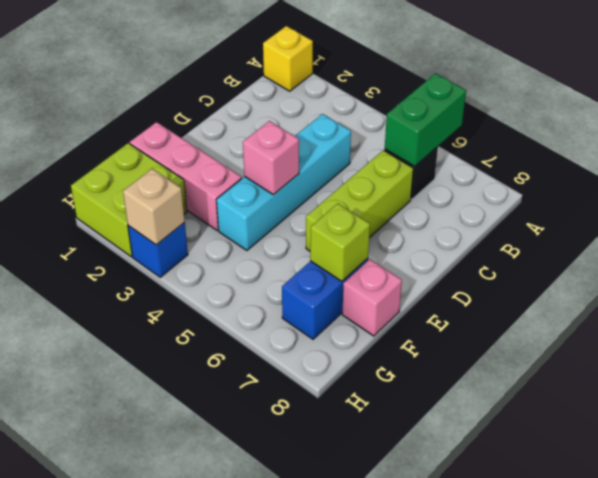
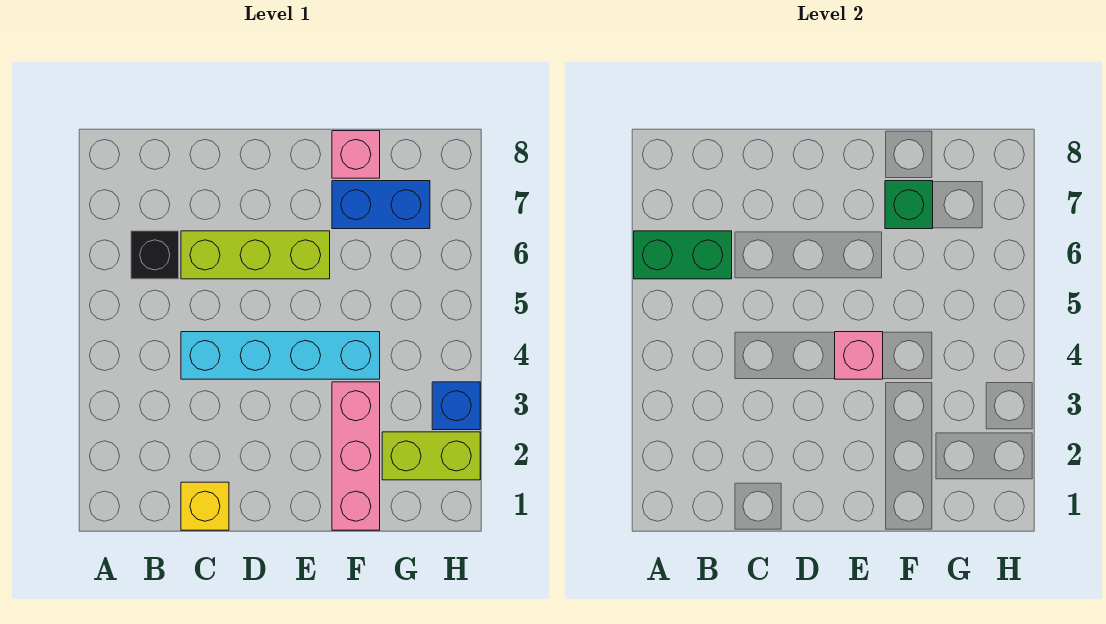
yellow brick A1 level 1 -> yellow brick C1 level 1
lime brick F7 level 2 -> green brick F7 level 2
lime brick G1:H2 level 1 -> lime brick G2:H2 level 1
tan brick H3 level 2 -> none

